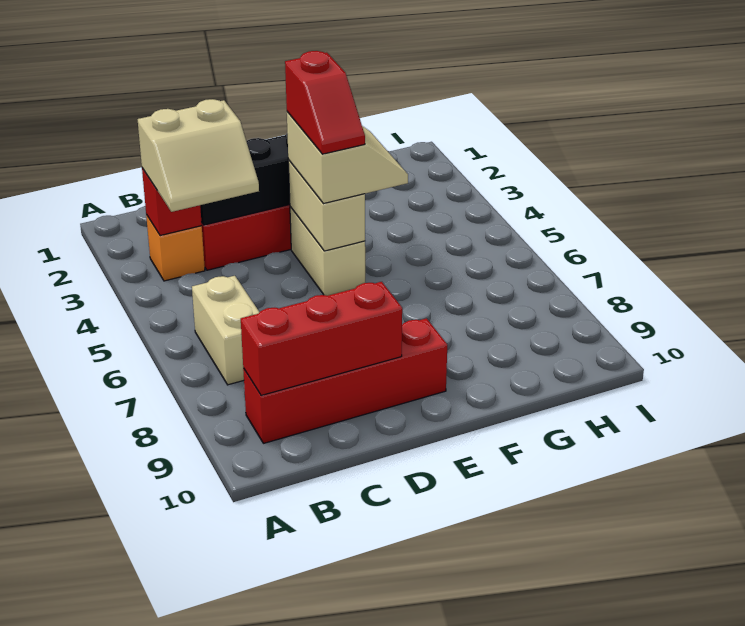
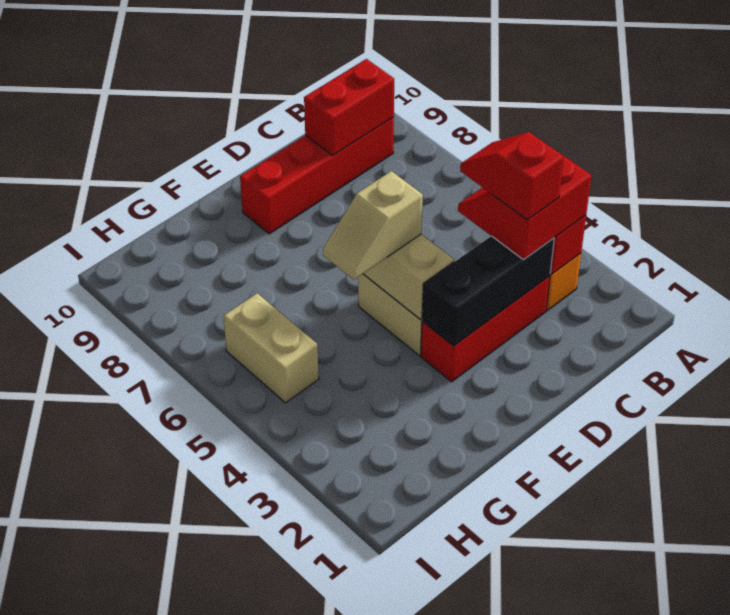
tan slope B3:C4 level 3 top 3 -> red slope B3:C4 level 3 top 3
tan brick B6:B7 level 1 -> tan brick H5:H6 level 1
red brick B9:D9 level 2 -> red brick B9:C9 level 2
tan slope E4:F5 level 3 top E -> tan slope E5:F5 level 3 top E
red slope E4:E5 level 4 top 4 -> red slope C3:C4 level 4 top 3

